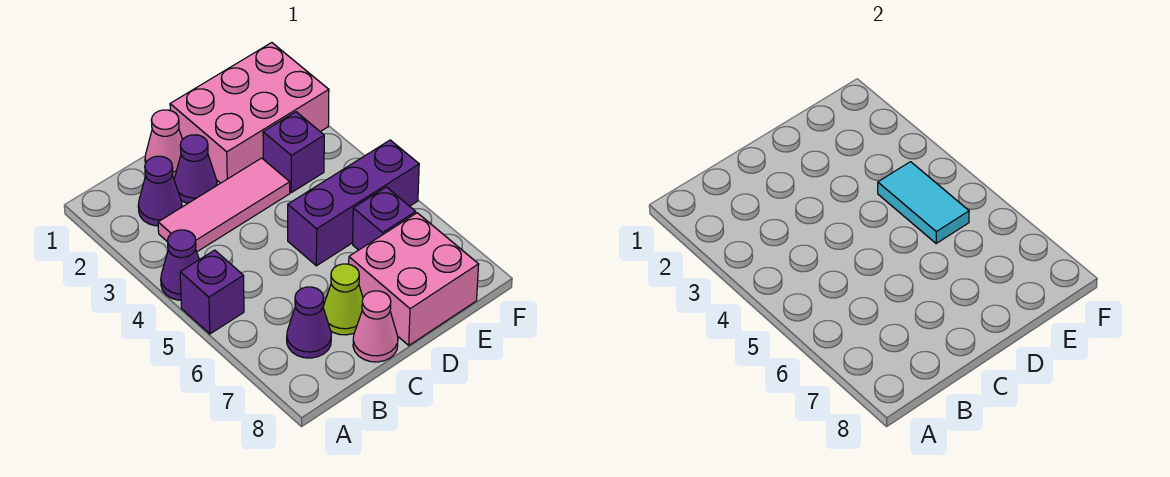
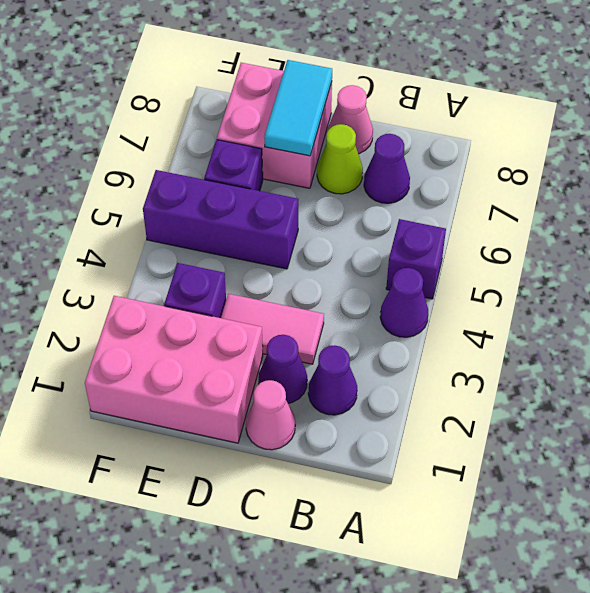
pink tile B3:D3 level 1 -> pink tile C3:D3 level 1
cyan tile E4:E5 level 2 -> cyan tile D7:D8 level 2

